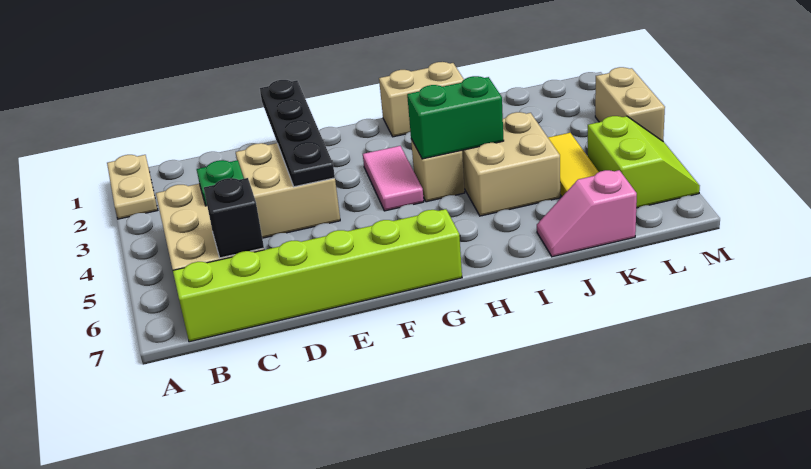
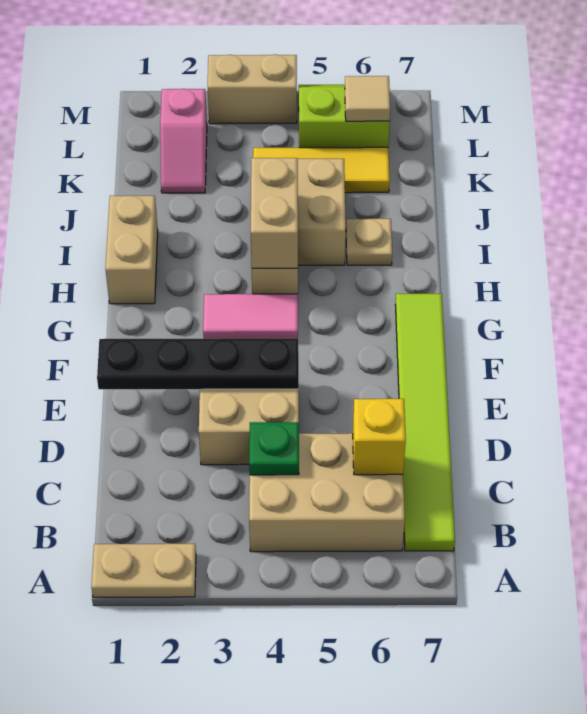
lime brick B7:G7 level 1 -> lime tile B7:G7 level 1
black brick C6 level 2 -> yellow brick C6 level 2
green brick H4:I4 level 2 -> tan brick H4:I4 level 2
none -> tan plate I6 level 1
pink slope J7:K7 level 1 top K -> pink slope K2:L2 level 1 top L
none -> tan tile L6 level 2

